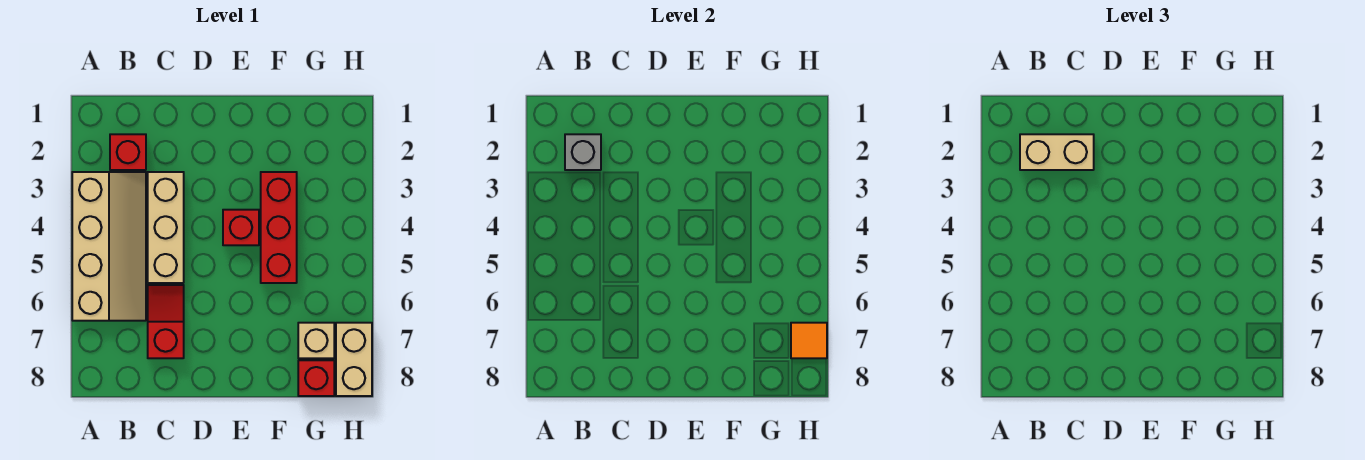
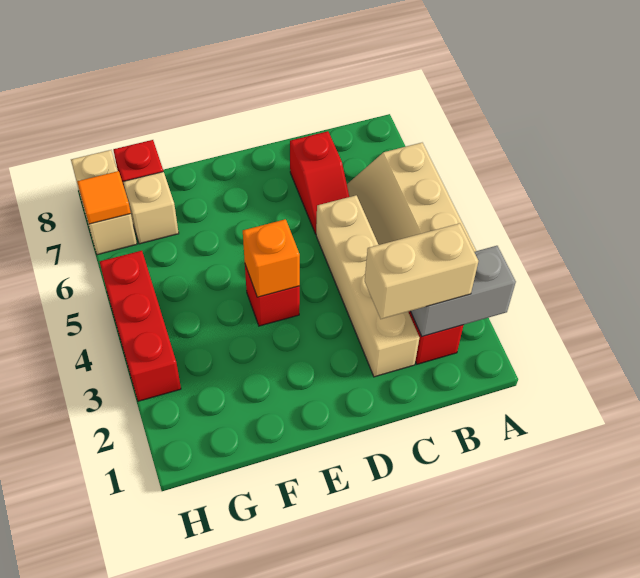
grey brick B2 level 2 -> grey brick A2:B2 level 2
tan brick C3:C5 level 1 -> tan brick C2:C5 level 1
none -> orange brick E4 level 2
red brick F3:F5 level 1 -> red brick H3:H5 level 1

